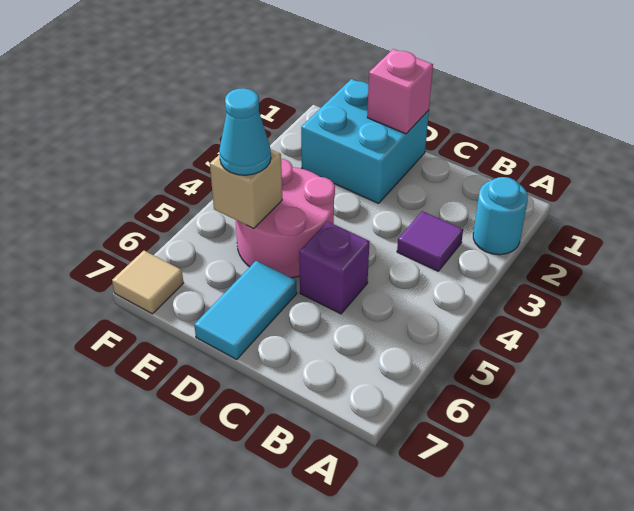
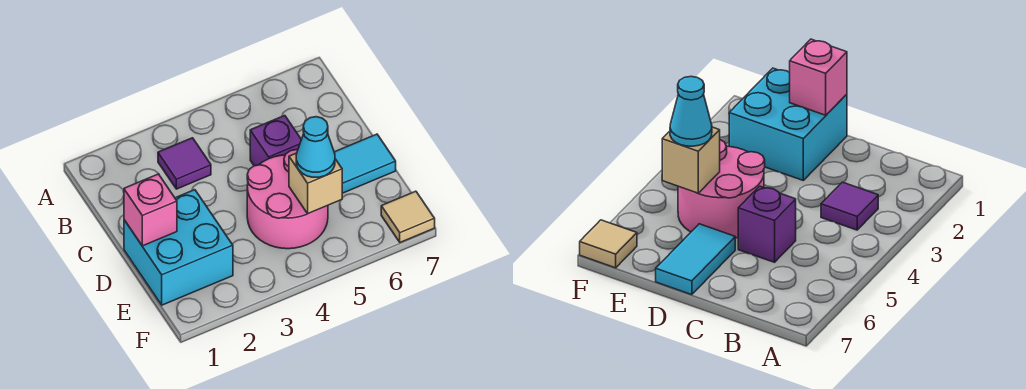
cyan round brick A2 level 1 -> none

